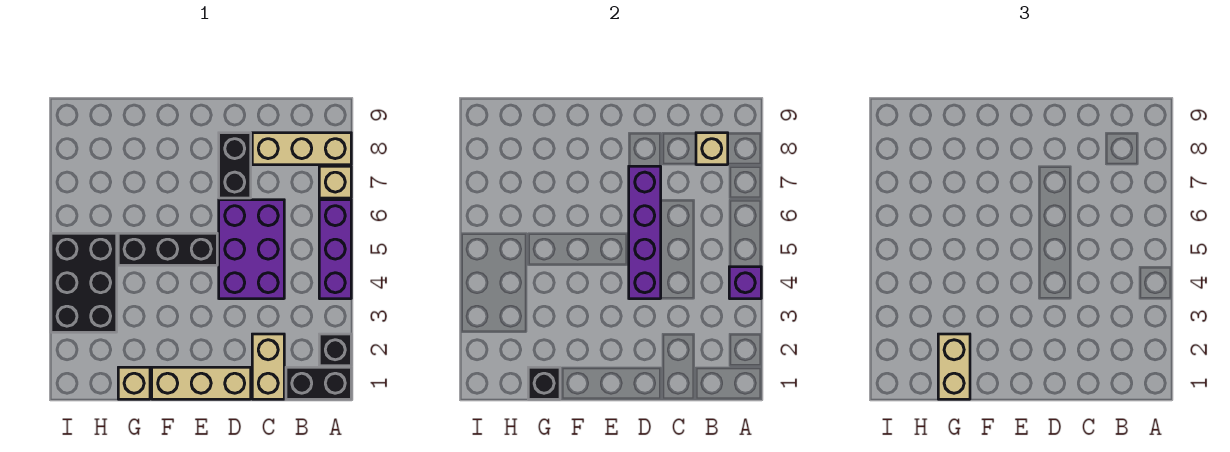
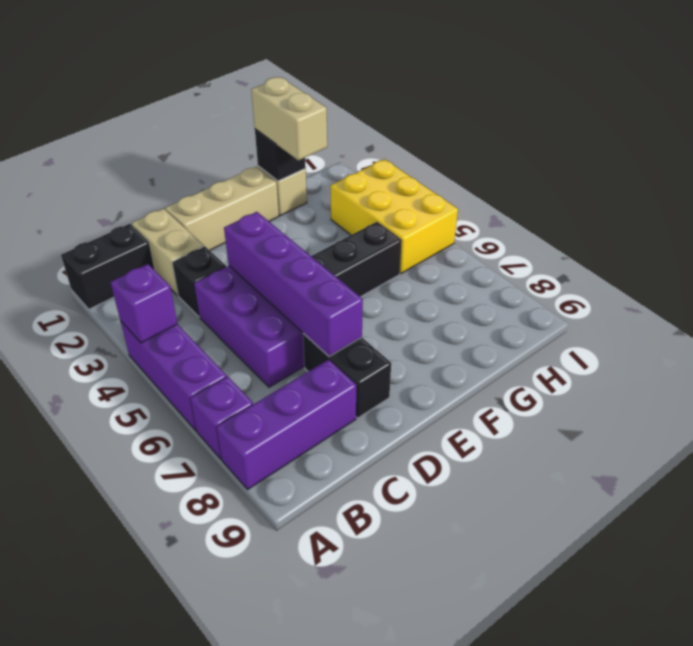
black brick A2 level 1 -> black brick C3 level 1
tan brick A7 level 1 -> purple brick A7 level 1
tan brick A8:C8 level 1 -> purple brick A8:C8 level 1
tan brick B8 level 2 -> none
black brick H3:I5 level 1 -> yellow brick H3:I5 level 1

